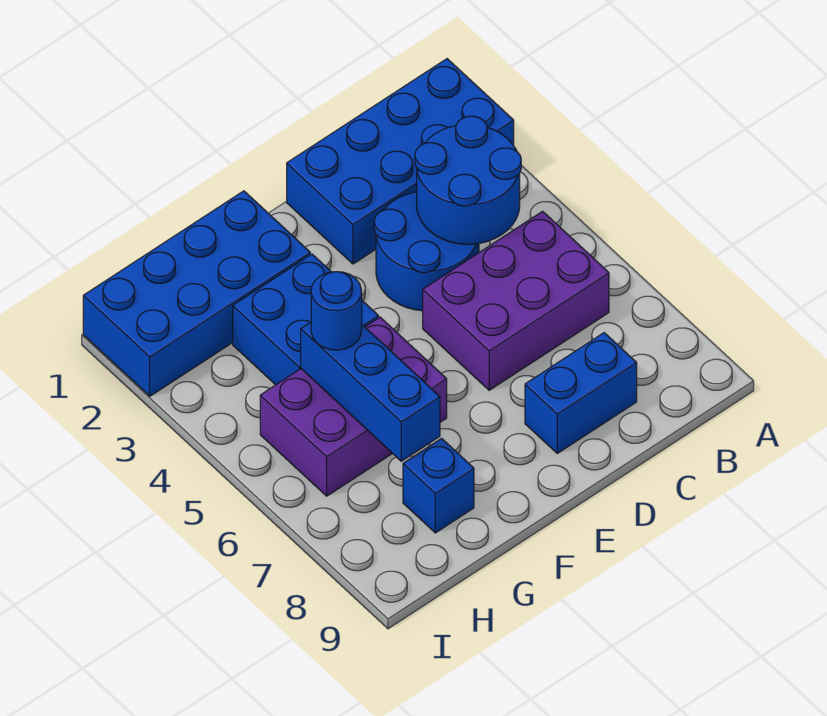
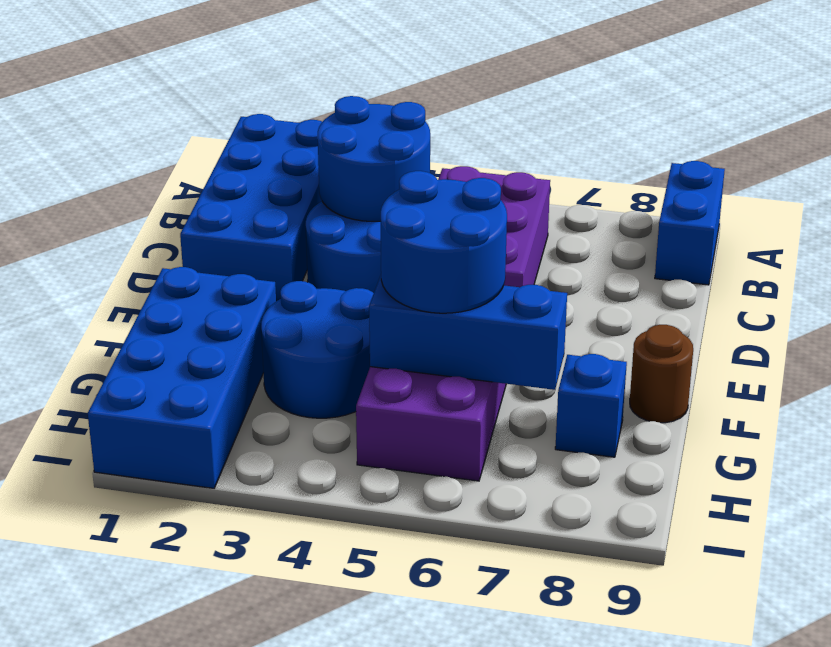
blue brick C8:D8 level 1 -> blue brick A9:B9 level 1
blue brick F3:G4 level 1 -> blue round brick F3:G4 level 1
none -> brown round brick F9 level 1
blue round brick G5 level 3 -> blue round brick F5:G6 level 3

